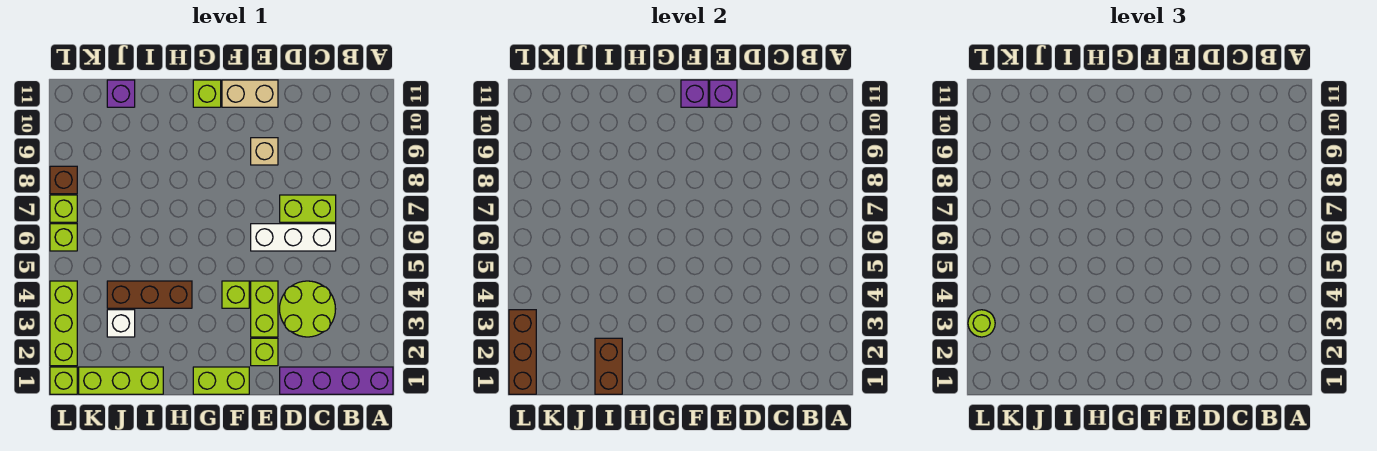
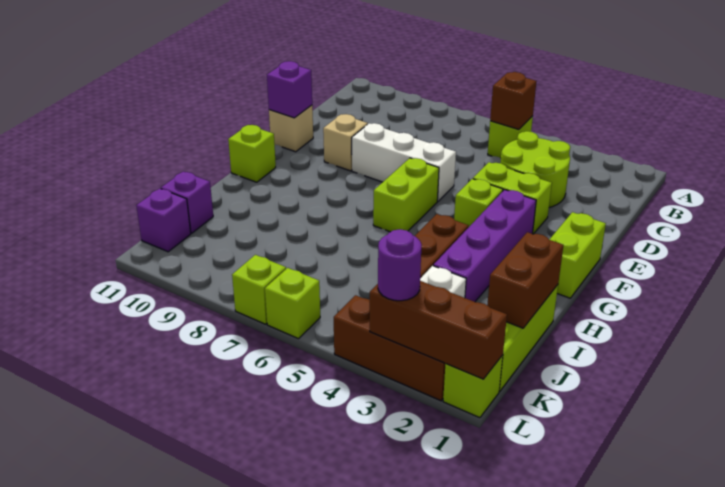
purple brick A1:D1 level 1 -> purple brick F3:I3 level 1
white brick C6:E6 level 1 -> white brick E6:E8 level 1
lime brick C7:D7 level 1 -> lime brick F6:G6 level 1
lime brick E2 level 1 -> lime brick B5 level 1
tan brick E11:F11 level 1 -> tan brick E11 level 1
purple brick F11 level 2 -> purple brick K11 level 1
brown brick I1:I2 level 2 -> brown brick I1:J1 level 2
lime brick L2:L4 level 1 -> brown brick L2:L4 level 1
lime round brick L3 level 3 -> purple round brick L3 level 3
brown brick L8 level 1 -> brown brick B5 level 2

